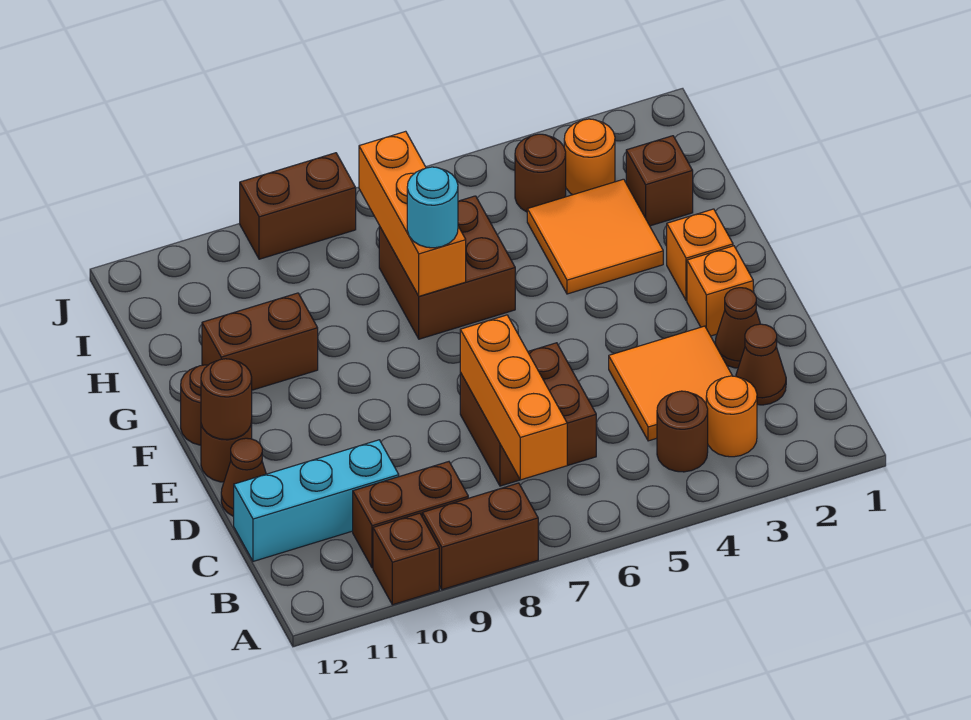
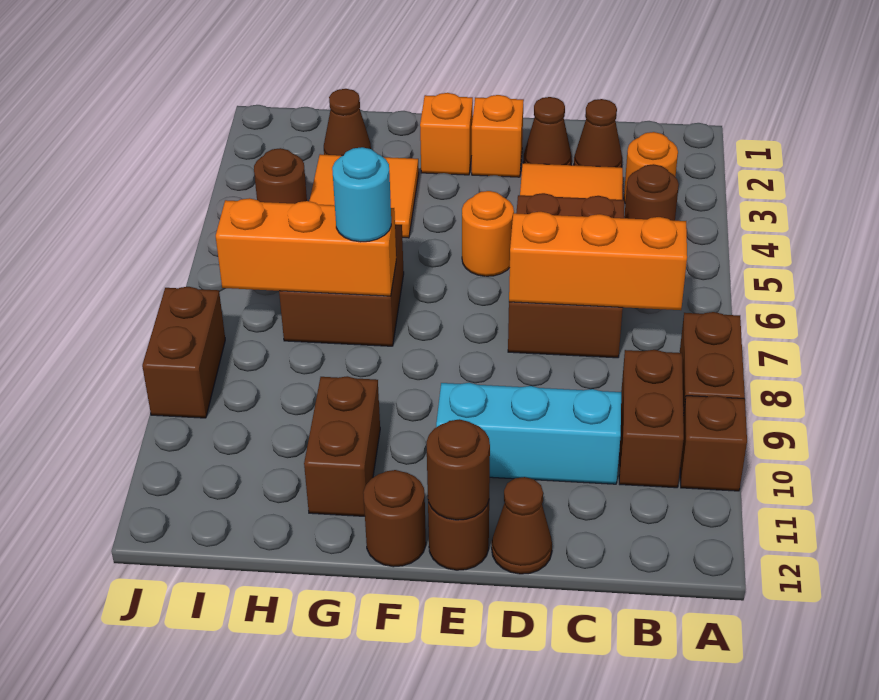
brown brick C6:D7 level 1 -> brown brick C5:D7 level 1
cyan brick C10:C12 level 1 -> cyan brick C10:E10 level 1
brown brick H2 level 1 -> brown cone H2 level 1
orange round brick I3 level 1 -> orange round brick E5 level 1

